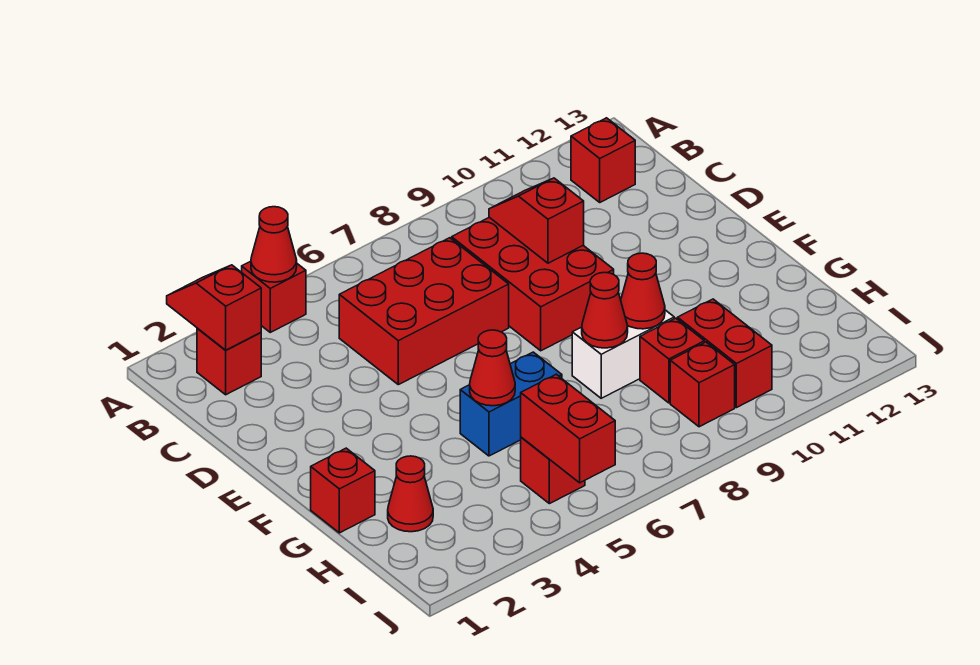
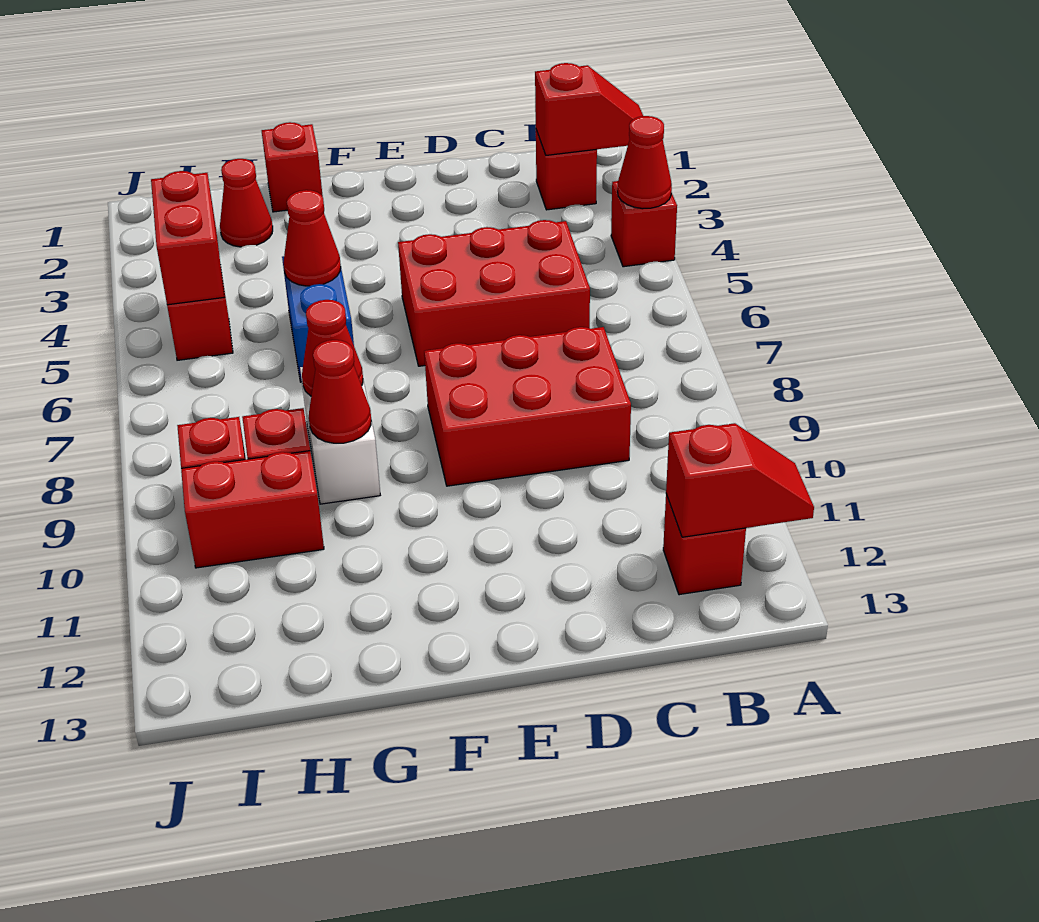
red brick C5:D7 level 1 -> red brick C5:E6 level 1
red slope C9:D9 level 2 top D -> red slope A12:B12 level 2 top B
red brick I5:J5 level 2 -> red brick I4:I5 level 2

